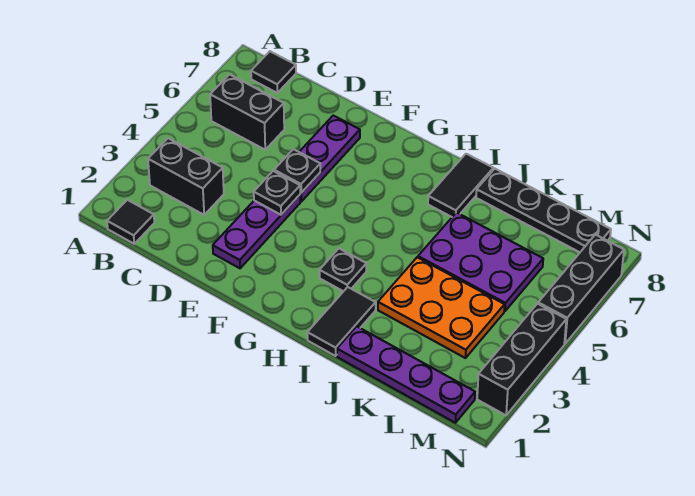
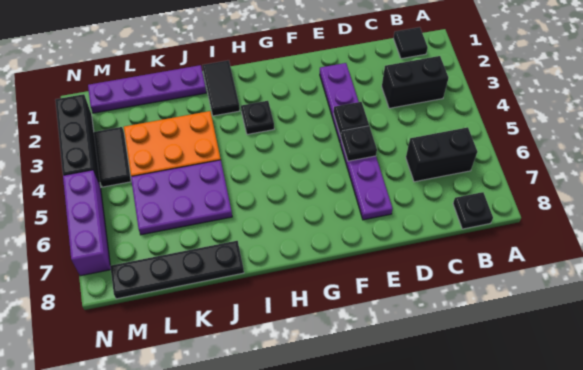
black tile B8 level 1 -> black plate B8 level 1
black tile I7:I8 level 1 -> black tile M3:M4 level 1
black brick N5:N7 level 1 -> purple brick N5:N7 level 1

